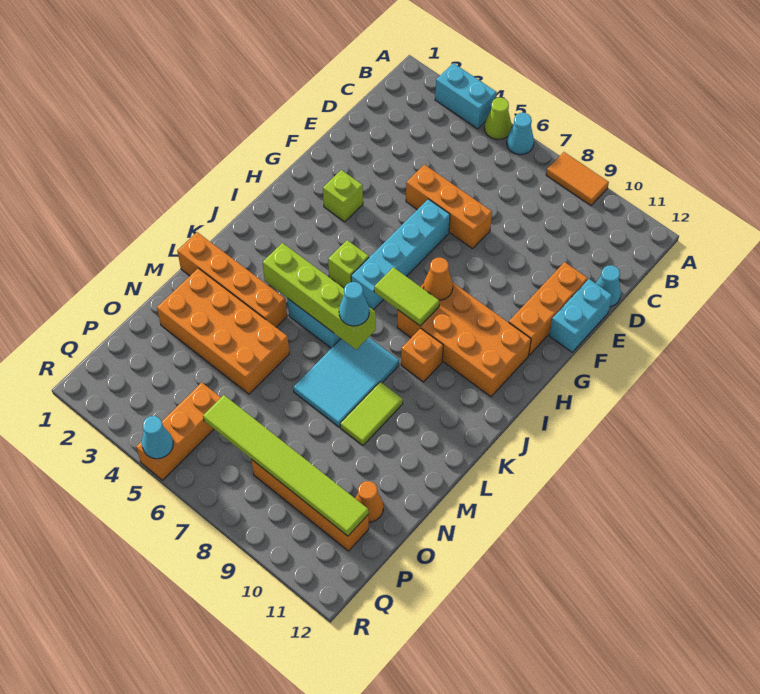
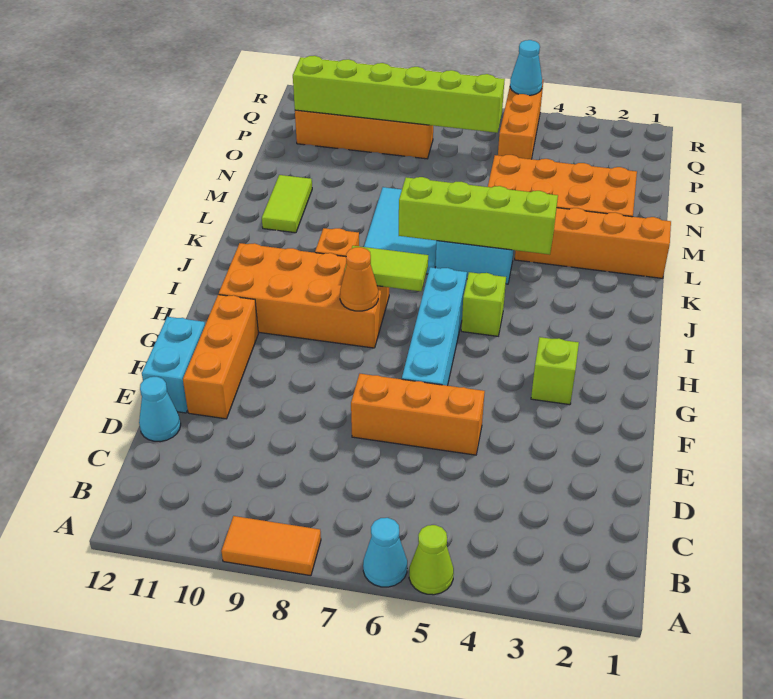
cyan brick A3:A4 level 1 -> none
cyan cone K7 level 3 -> none
lime tile L9:M9 level 1 -> lime tile L11:M11 level 1
orange cone O11 level 1 -> none
lime tile P6:P11 level 2 -> lime brick P6:P11 level 2

